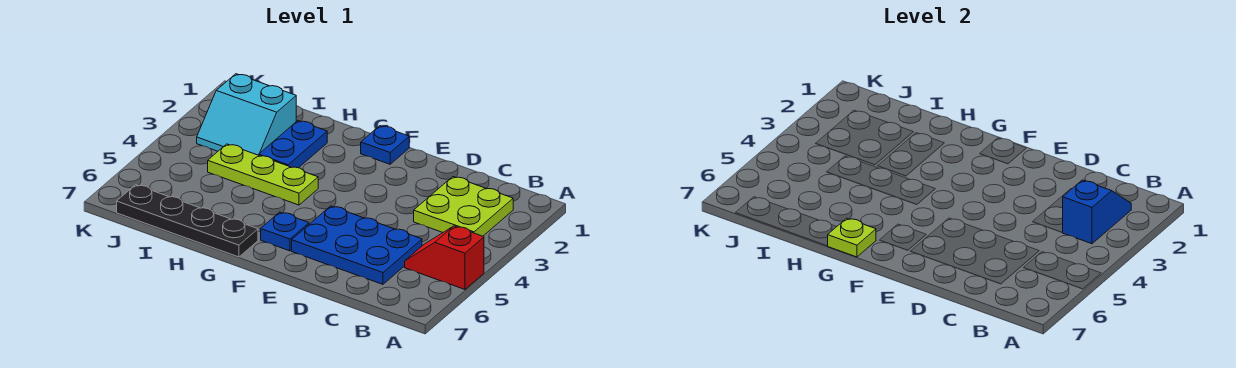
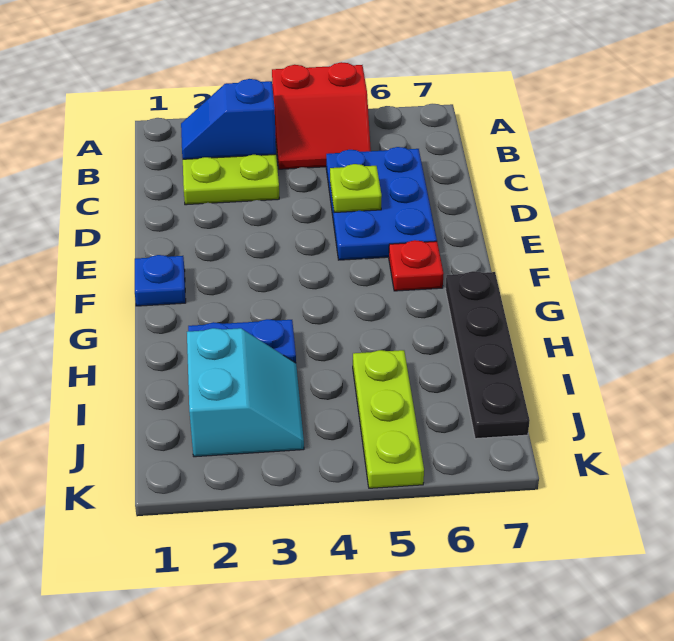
red slope A5:B5 level 1 top A -> red slope A4:B5 level 1 top A
blue plate F6 level 1 -> red plate F6 level 1
lime plate G4:I4 level 1 -> lime plate I5:K5 level 1
lime plate G7 level 2 -> lime plate D5 level 2

